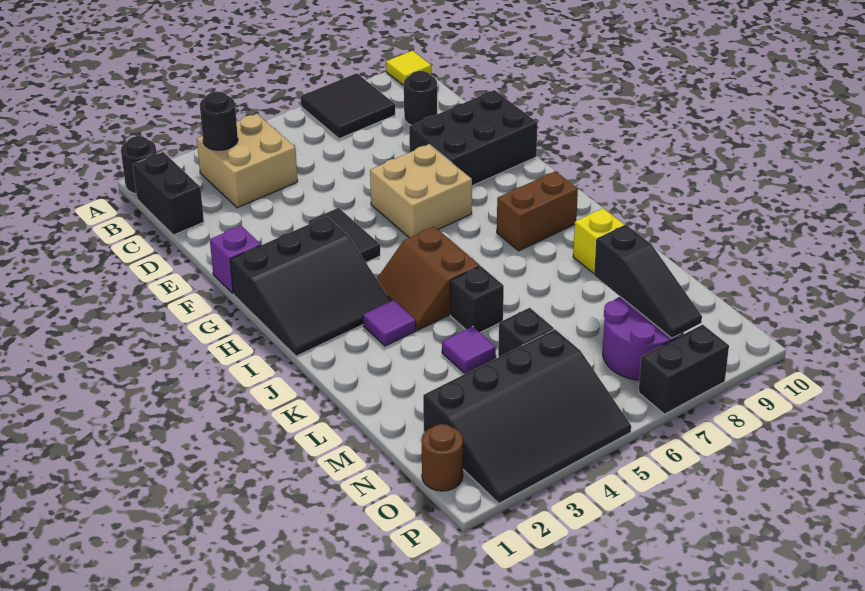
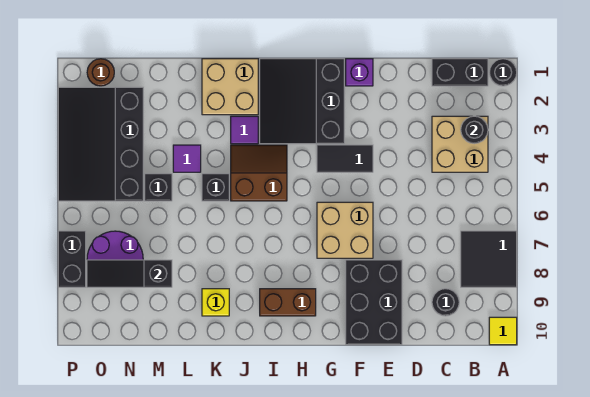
brown brick I8:I9 level 1 -> brown brick H9:I9 level 1
none -> tan brick J1:K2 level 1

